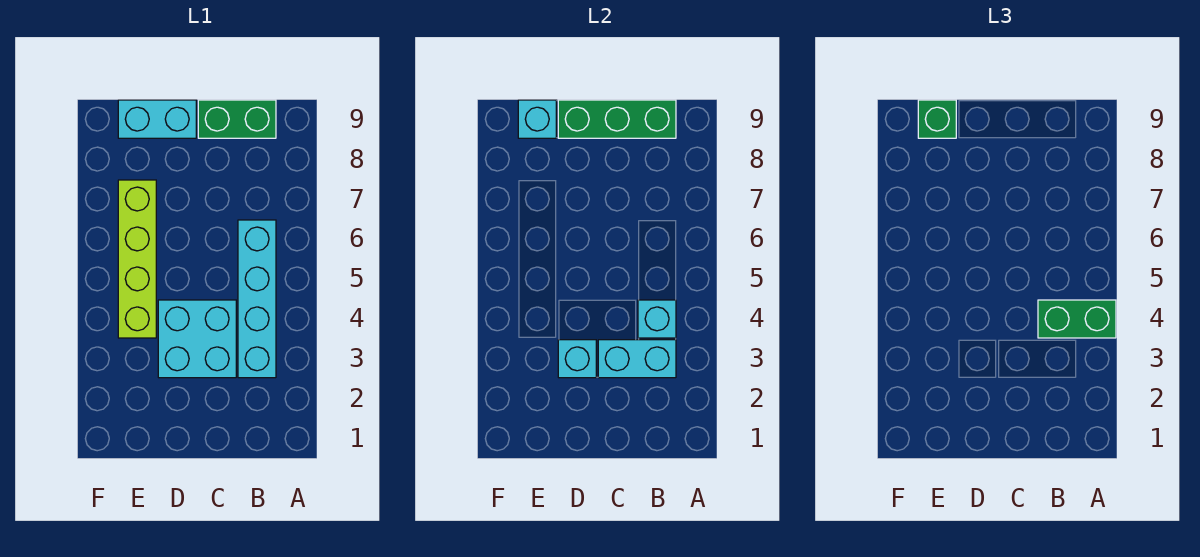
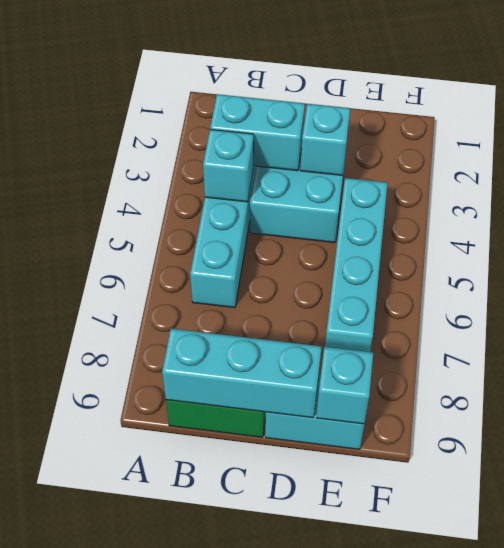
green brick A4:B4 level 3 -> none
green brick B9:D9 level 2 -> cyan brick B9:D9 level 2
lime brick E4:E7 level 1 -> cyan brick E4:E7 level 1
green brick E9 level 3 -> none

